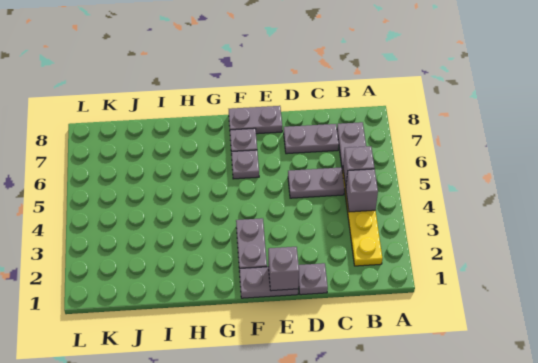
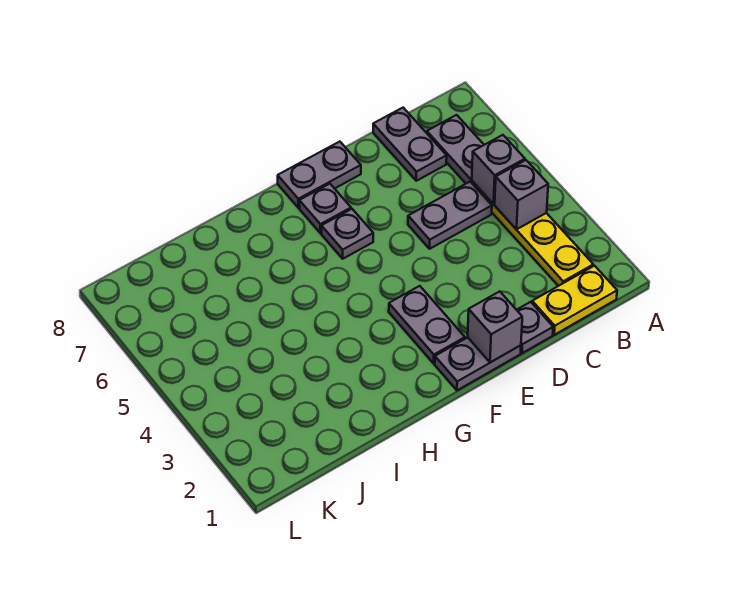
none -> yellow plate B1:C1 level 1
grey plate C7:D7 level 1 -> grey plate C7:C8 level 1

